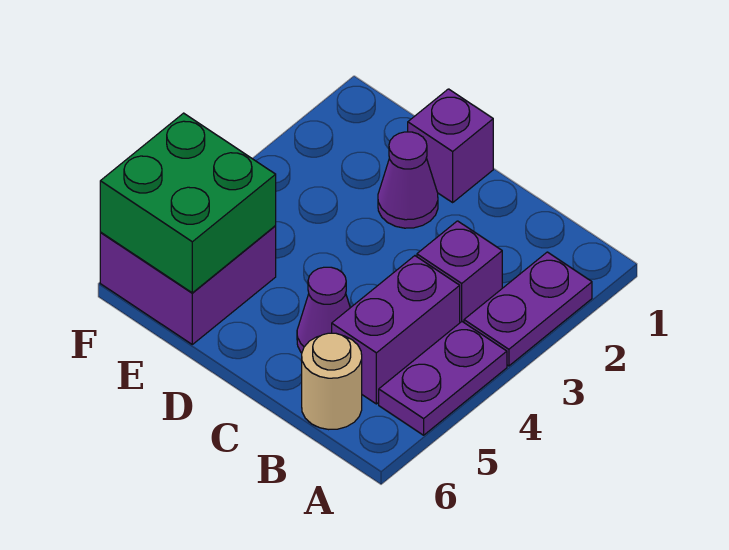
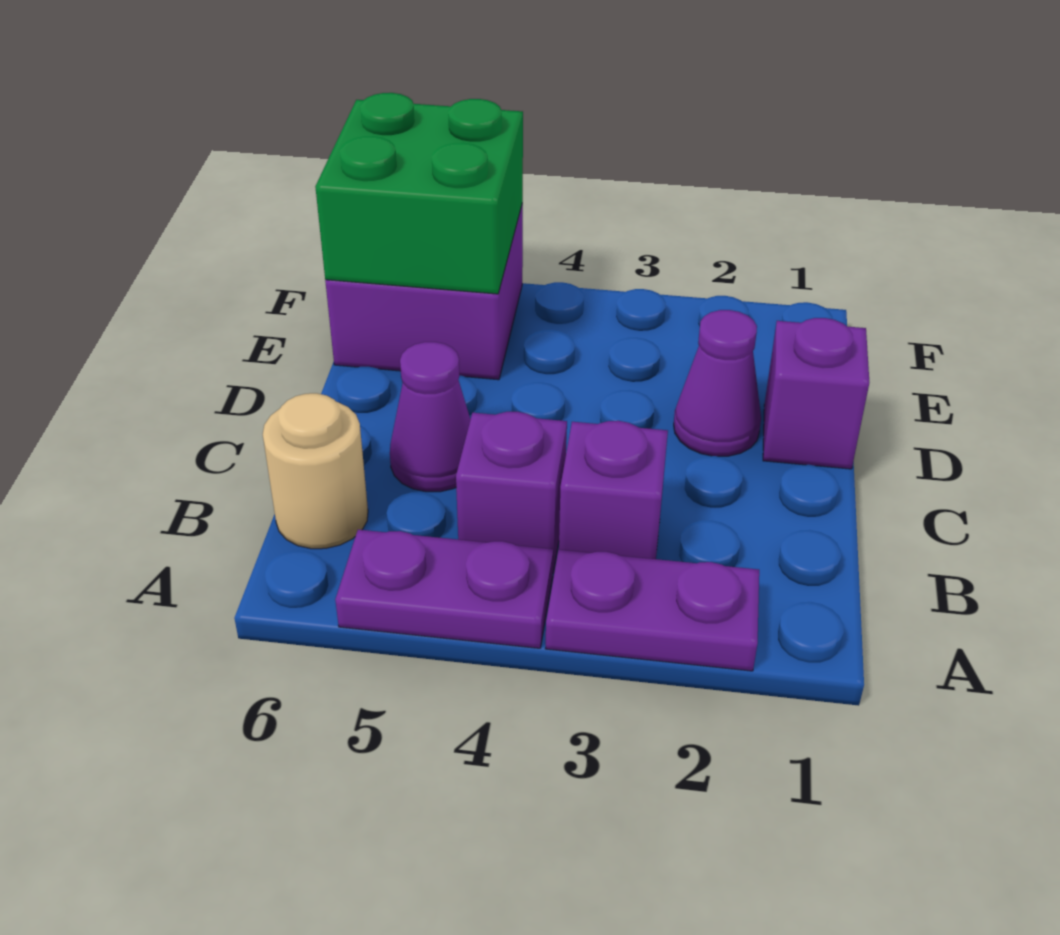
purple brick B4:B5 level 1 -> purple brick B4 level 1

